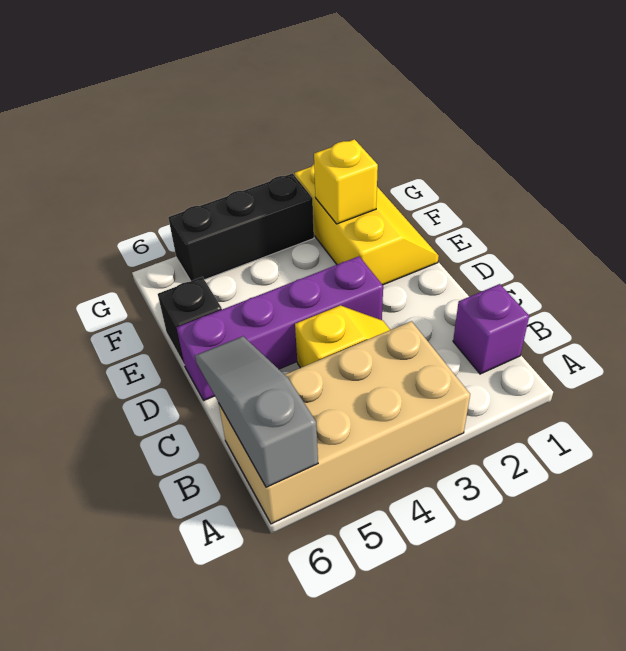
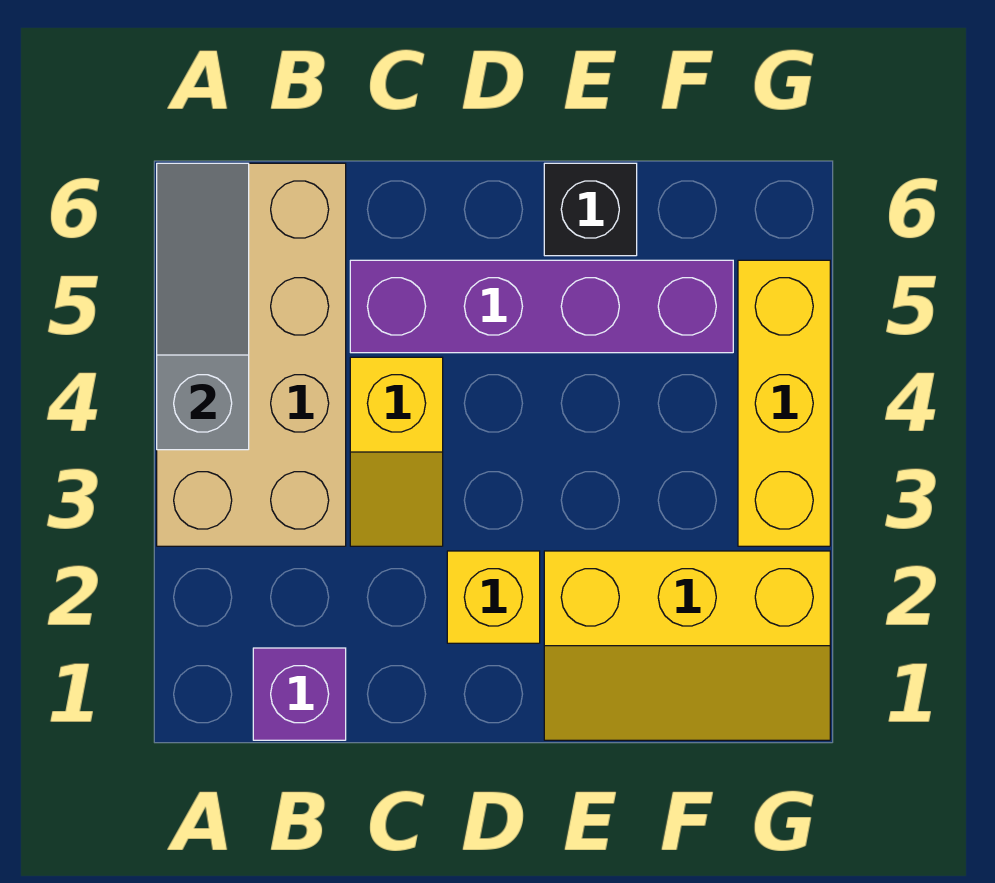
grey slope A6:C6 level 2 top A -> grey slope A4:A6 level 2 top 4
purple brick D3:D6 level 1 -> purple brick C5:F5 level 1
yellow brick F2 level 2 -> yellow brick D2 level 1
black brick G3:G5 level 1 -> yellow brick G3:G5 level 1

